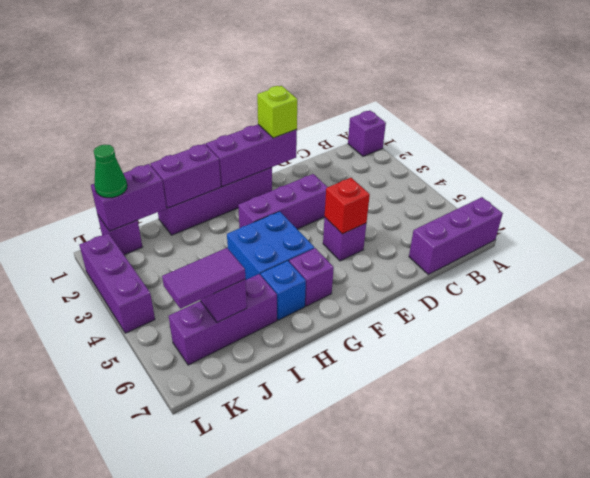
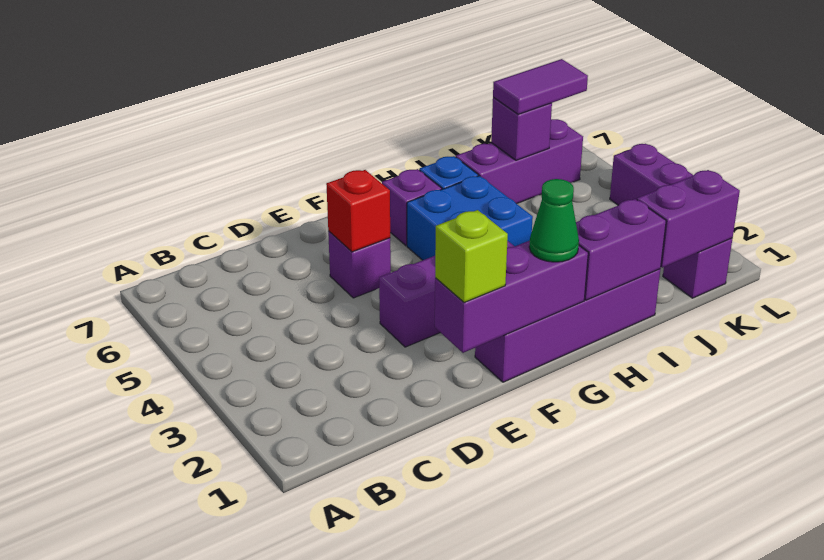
purple brick A1 level 1 -> none
purple brick A7:C7 level 1 -> none
green cone K1 level 3 -> green cone G1 level 3

